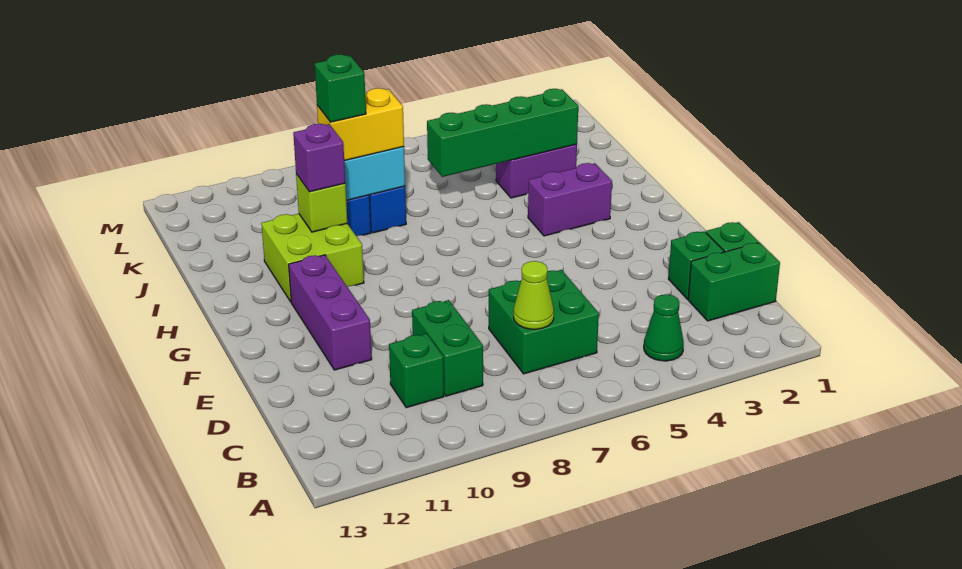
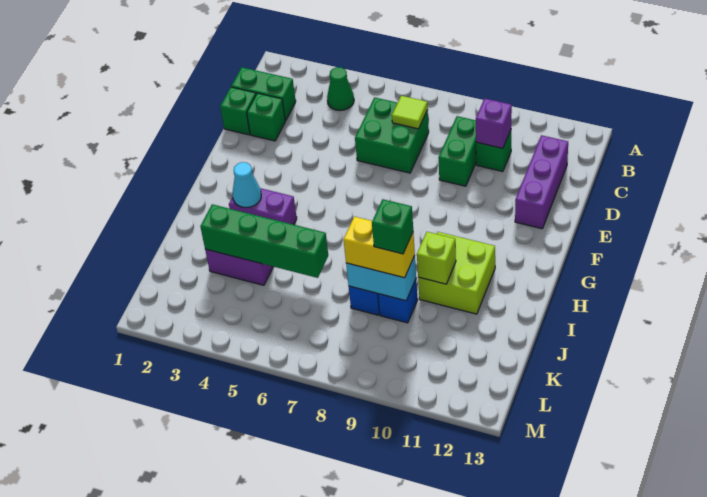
lime cone C7 level 2 -> lime tile C7 level 2
purple brick E11:G11 level 1 -> purple brick C12:E12 level 1
none -> cyan cone H3 level 2
purple brick I10 level 3 -> purple brick C10 level 2

